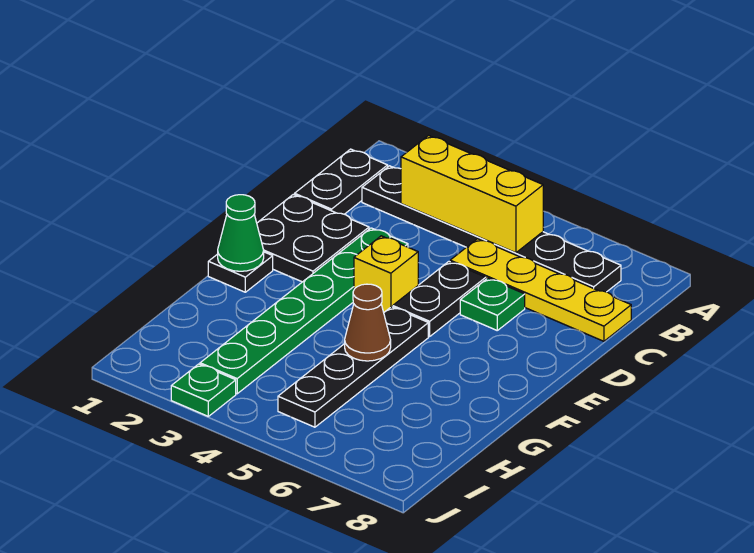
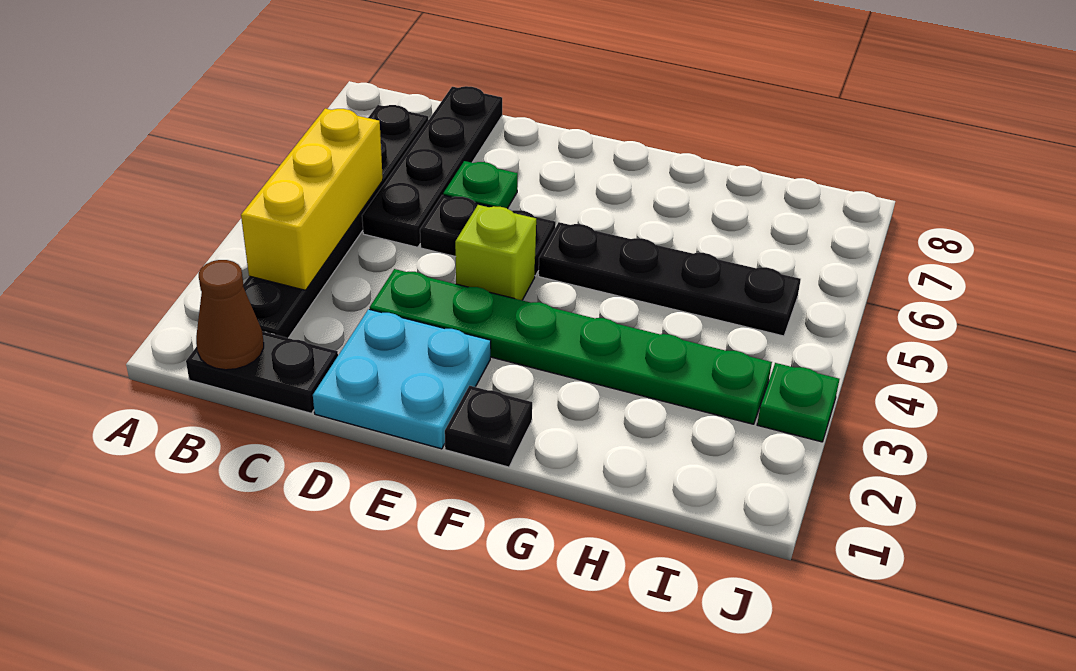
yellow plate C5:C8 level 1 -> black plate C5:C8 level 1
black plate D1:E2 level 1 -> cyan plate D1:E2 level 1
yellow brick E4 level 1 -> lime brick E4 level 1
green cone F1 level 2 -> none
brown cone G5 level 2 -> brown cone B1 level 2

